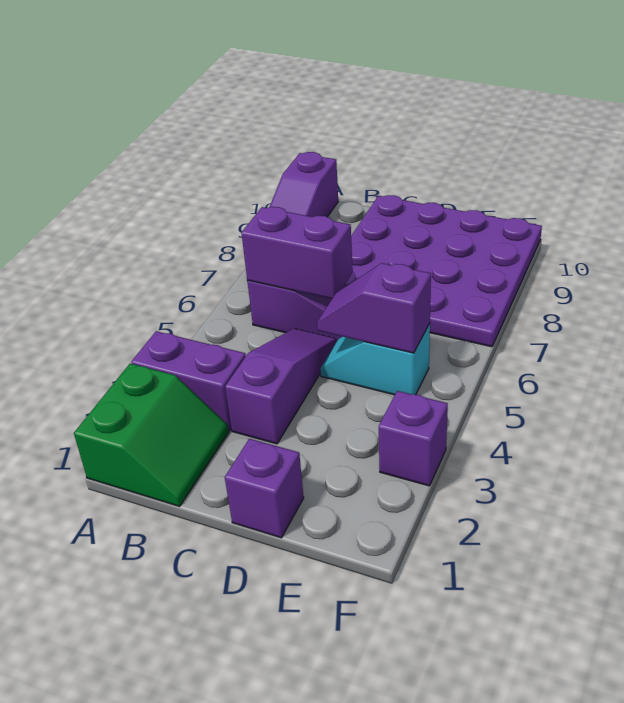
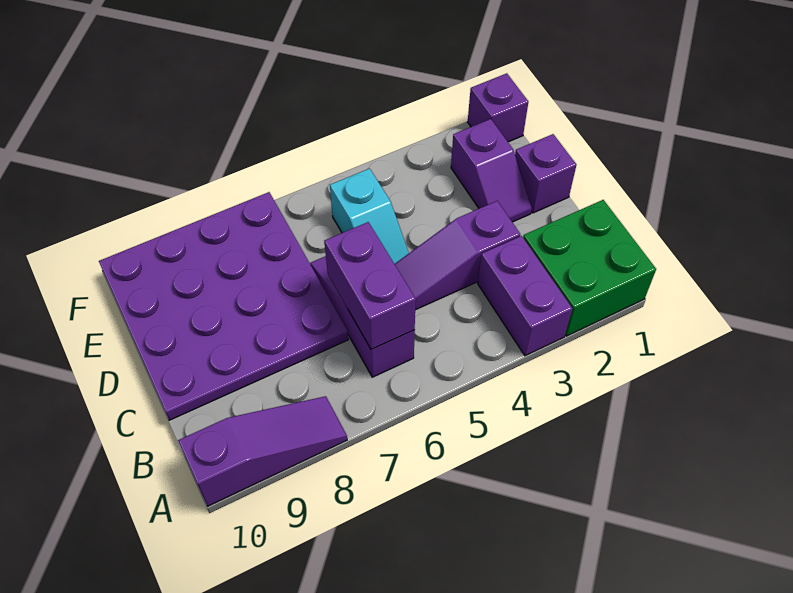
green slope A1:B2 level 1 top A -> green brick A1:B2 level 1
purple slope D5:E5 level 2 top E -> purple slope D2:E2 level 1 top E
purple brick F3 level 1 -> purple brick F1 level 1

